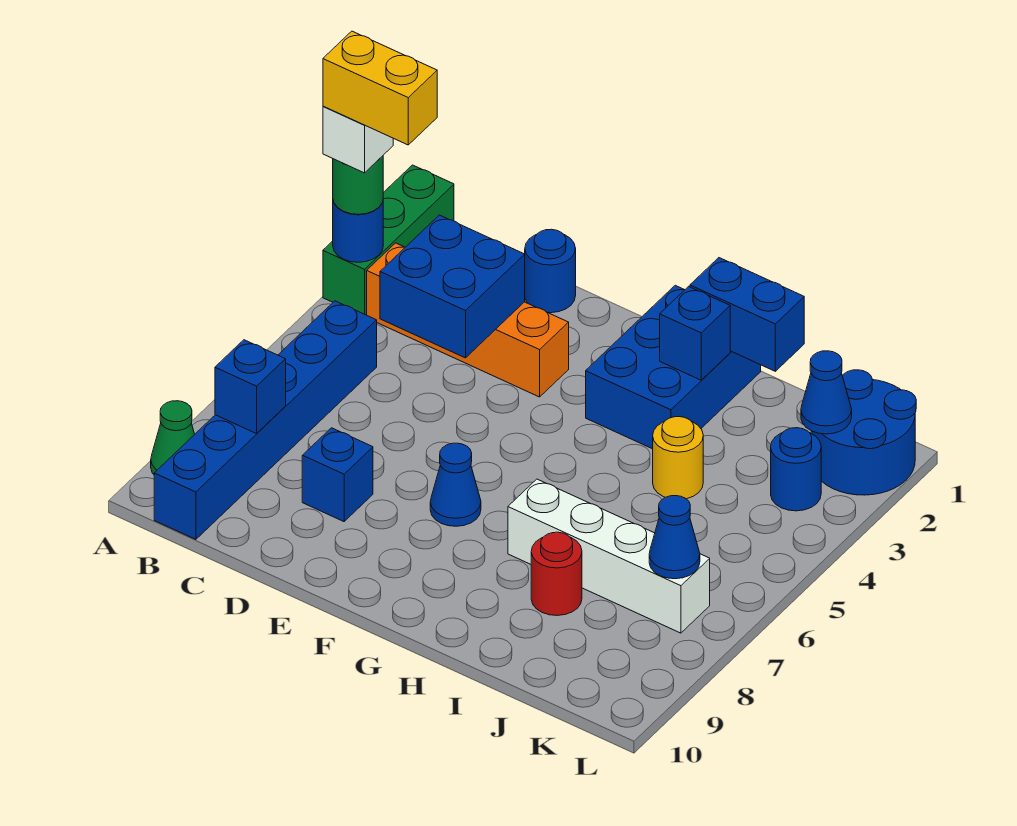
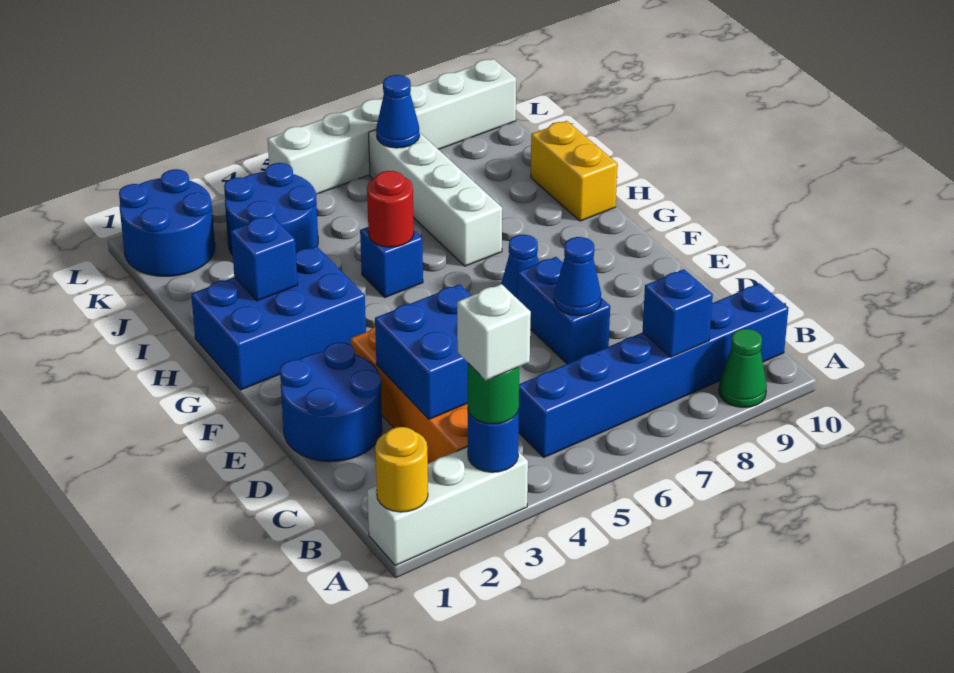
green brick A1:A3 level 1 -> white brick A1:A3 level 1
yellow brick A3:B3 level 5 -> yellow brick H10:I10 level 1
blue round brick D1 level 1 -> blue round brick D1:E2 level 1
blue brick D8 level 1 -> blue brick H5 level 1
blue brick H1:I1 level 2 -> blue brick D7:E7 level 1
yellow round brick I4 level 1 -> yellow round brick A1 level 2
red round brick I8 level 1 -> red round brick H5 level 2
blue cone K2 level 2 -> blue cone D7 level 2
blue round brick K3 level 1 -> blue round brick J3:K4 level 1
none -> white brick L5:L10 level 1

